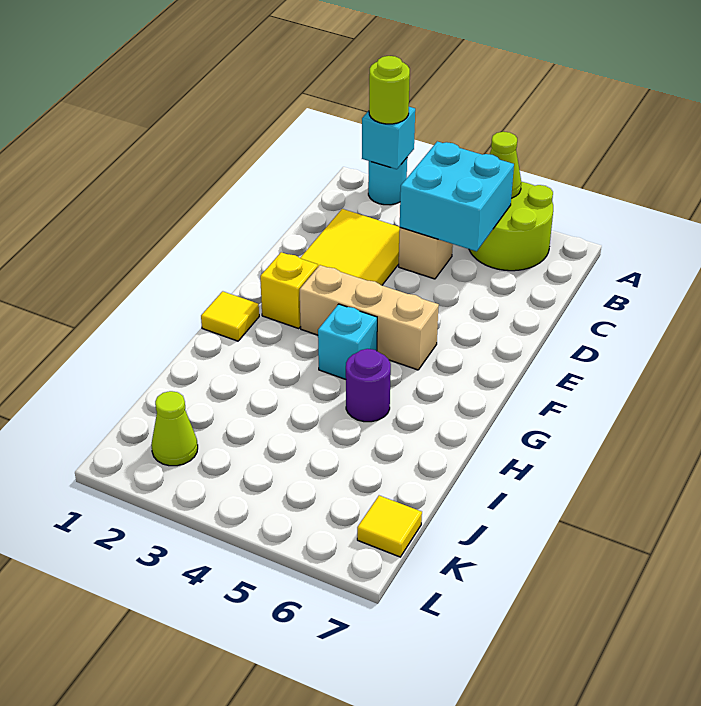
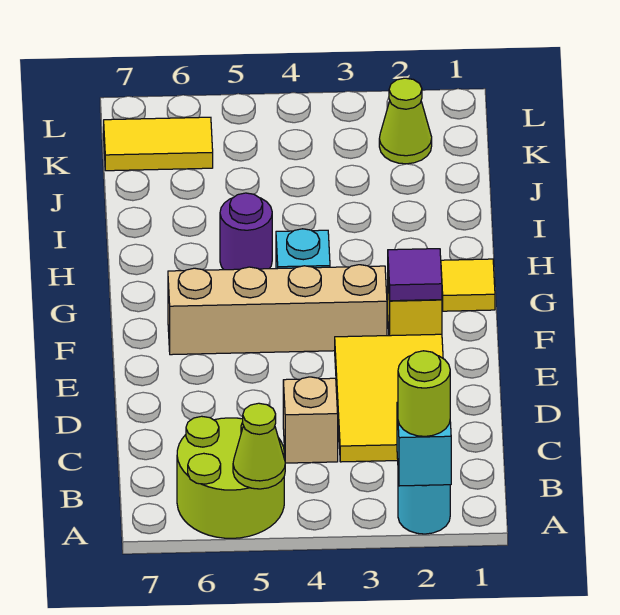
cyan brick B4:C5 level 2 -> none
none -> purple tile F2 level 2
tan brick F3:F5 level 1 -> tan brick F3:F6 level 1
yellow tile K7 level 1 -> yellow tile K6:K7 level 1

